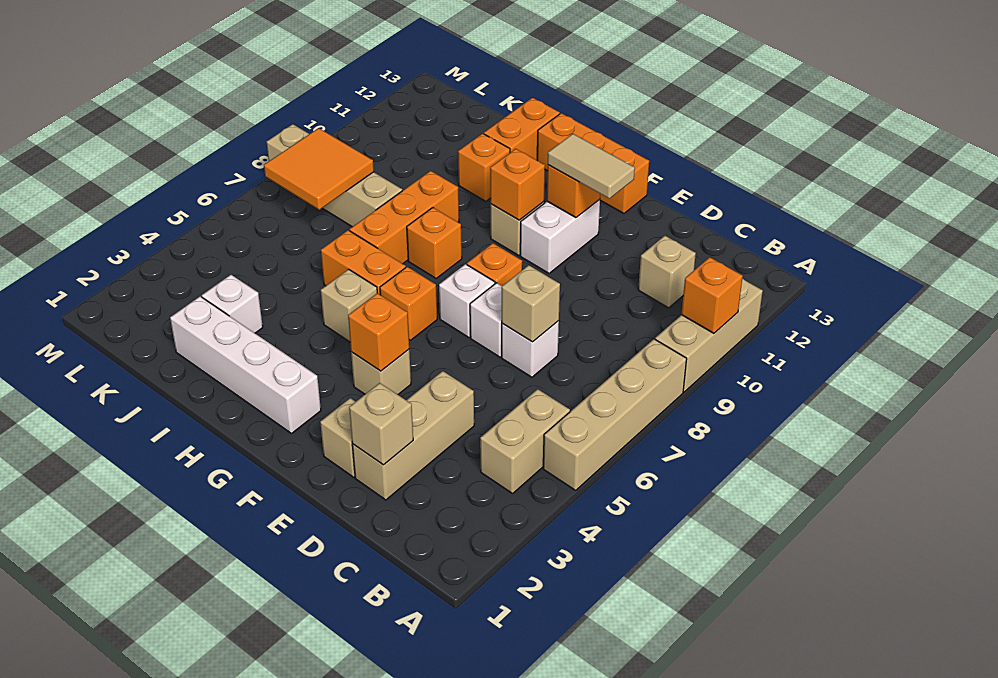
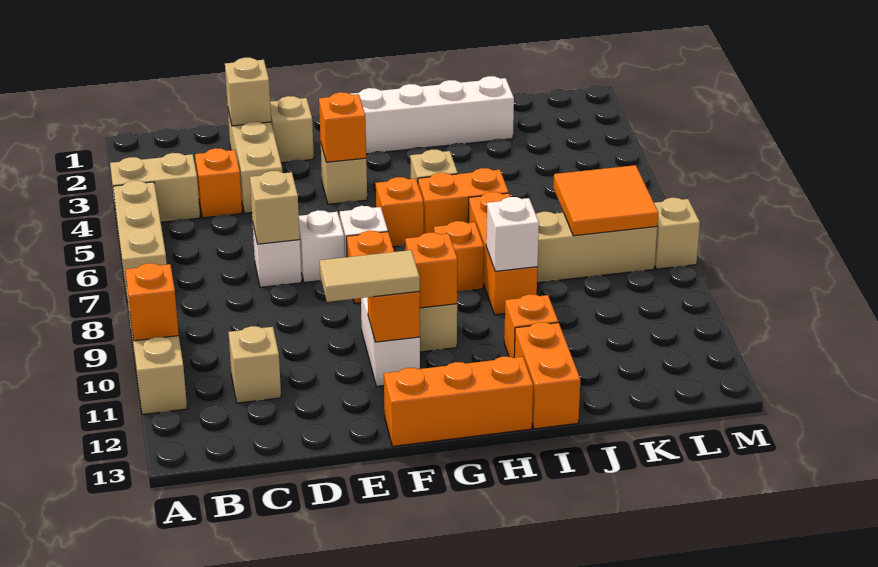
tan brick A5:A8 level 1 -> tan brick A5:A7 level 1
tan brick B4:B5 level 1 -> tan brick A4:B4 level 1
none -> orange brick C4 level 1
white brick J3 level 1 -> white brick I9 level 2

